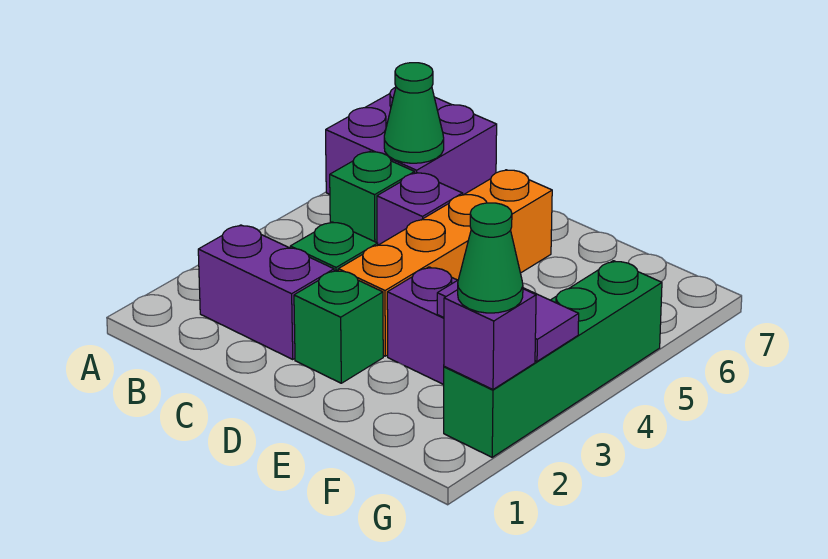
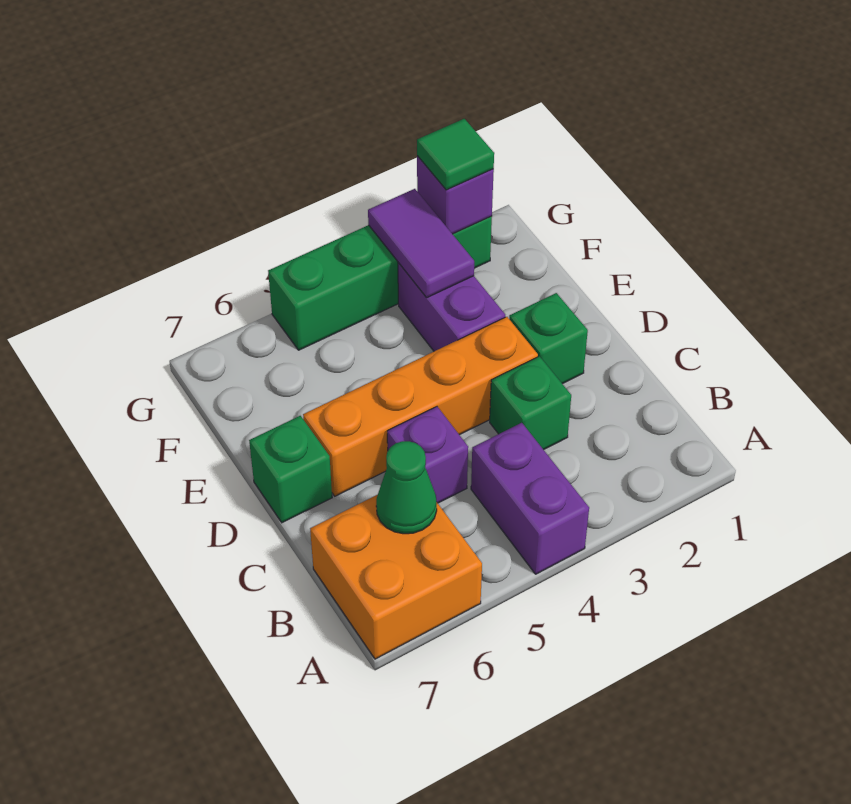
purple brick A6:B7 level 1 -> orange brick A6:B7 level 1
purple brick B2:C2 level 1 -> purple brick A4:B4 level 1
green brick B5 level 1 -> green brick D7 level 1
green cone G2 level 3 -> green tile G2 level 3

